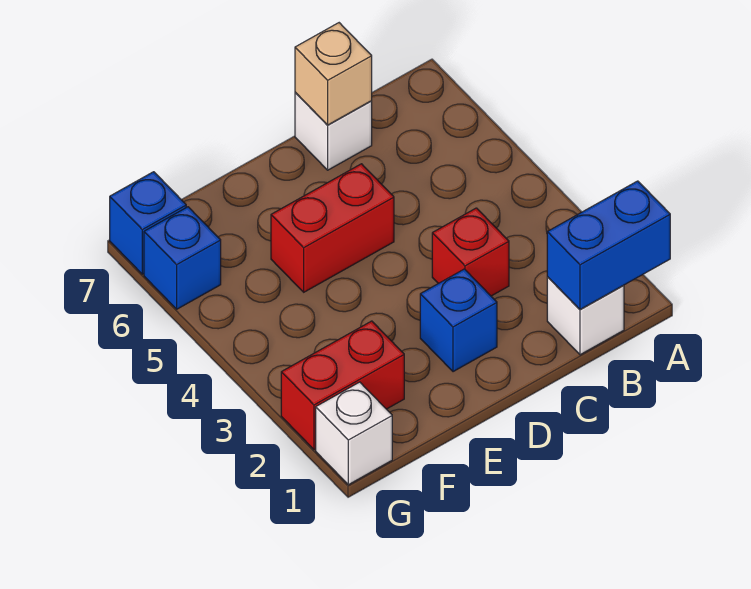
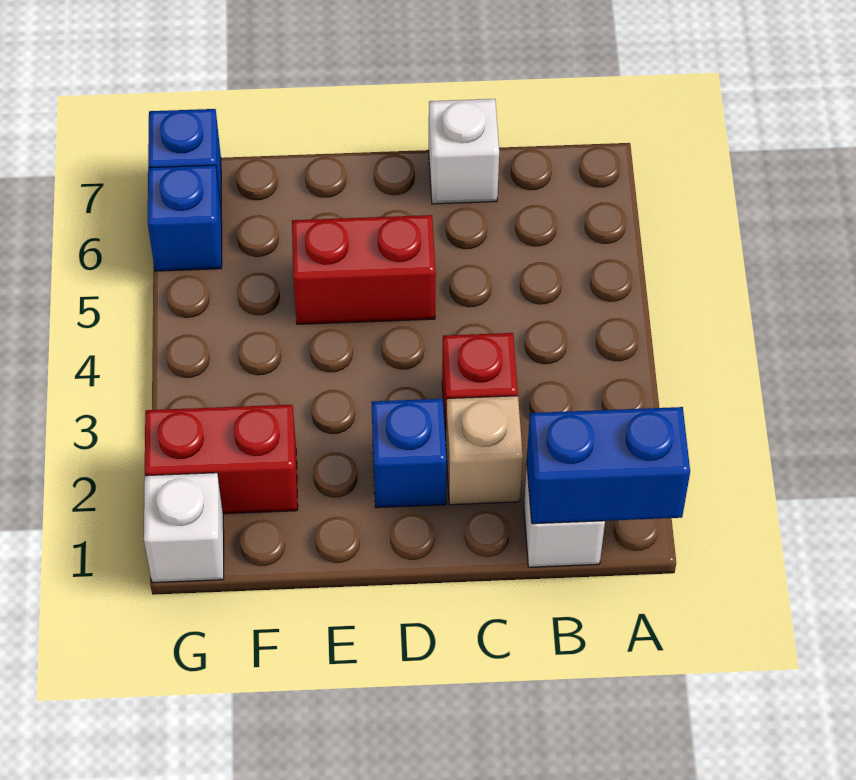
tan brick C7 level 2 -> tan brick C2 level 1

